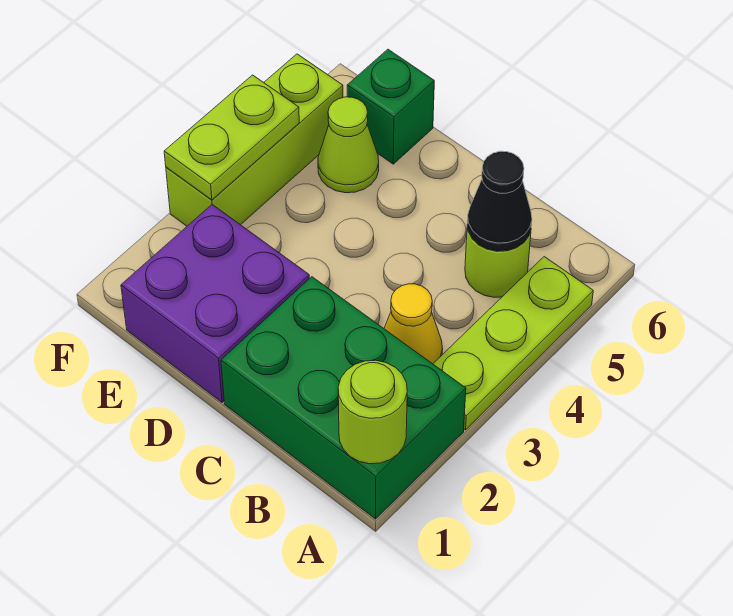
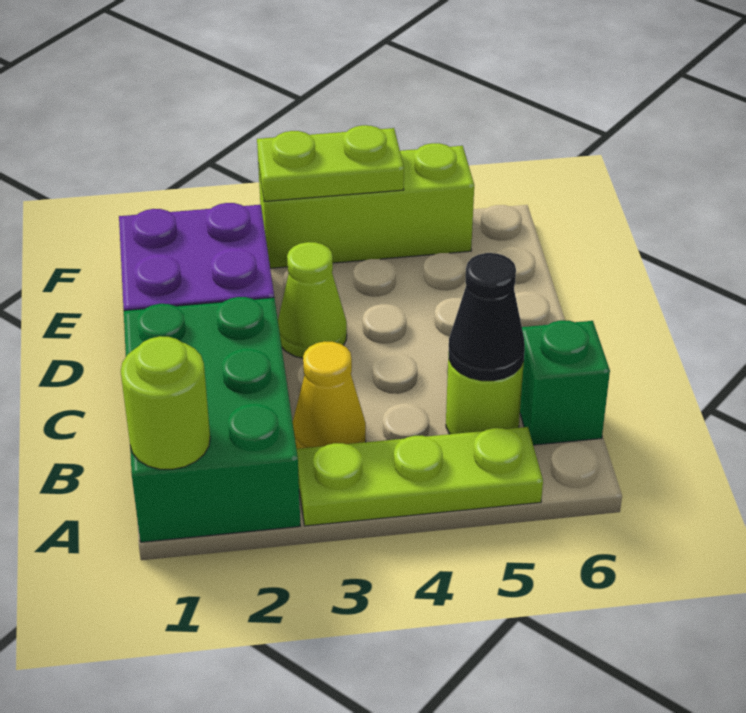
lime cone E5 level 1 -> lime cone D3 level 1
green brick E6 level 1 -> green brick B6 level 1

